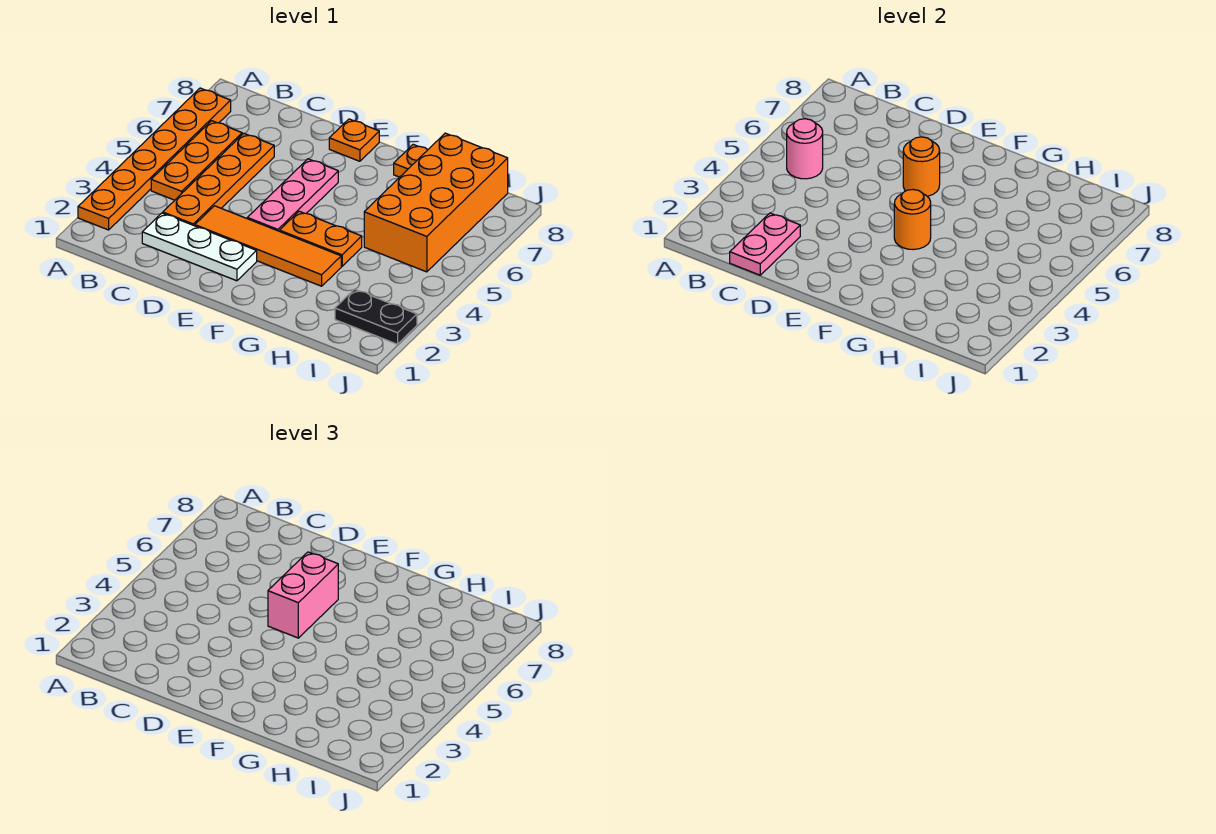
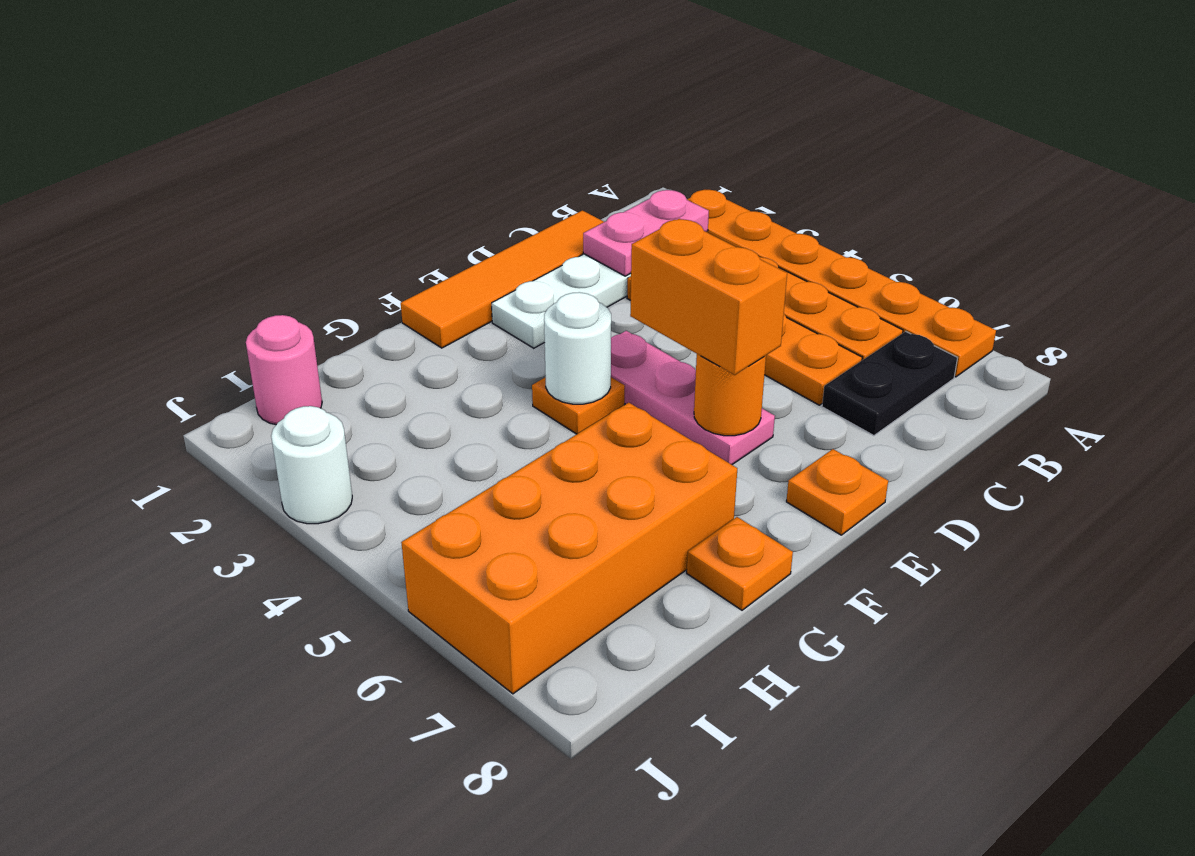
pink round brick B5 level 2 -> pink round brick I1 level 1
pink plate C1:C2 level 2 -> pink plate B2:C2 level 2
orange tile D3:G3 level 1 -> orange tile C1:F1 level 1
pink brick E5:E6 level 3 -> orange brick E5:E6 level 3
orange plate F4:G4 level 1 -> orange plate F4 level 1
orange round brick F4 level 2 -> white round brick F4 level 2
orange brick H5:I8 level 1 -> orange brick G6:J7 level 1
black plate I2:J2 level 1 -> black plate B7:C7 level 1
none -> white round brick J3 level 1

